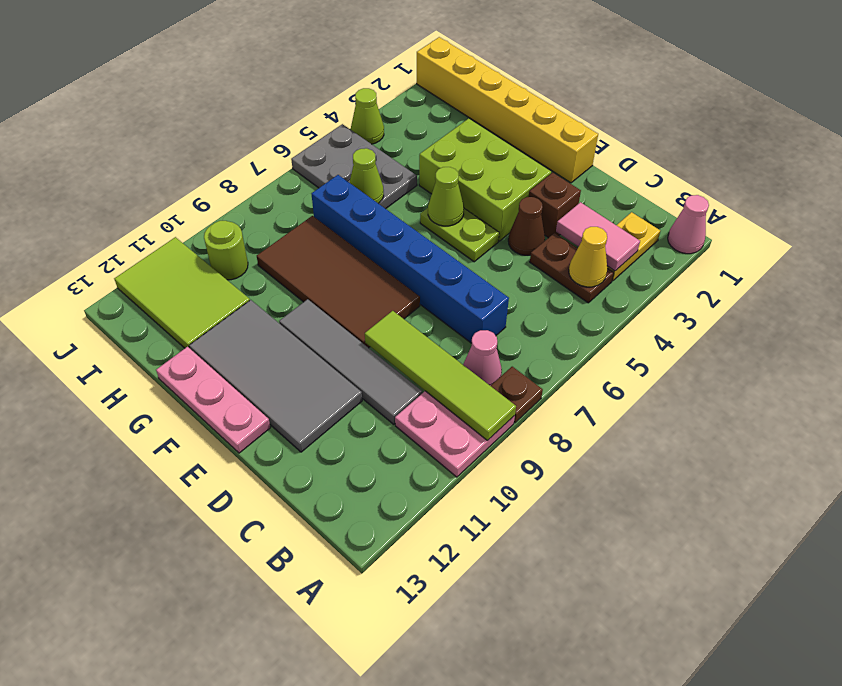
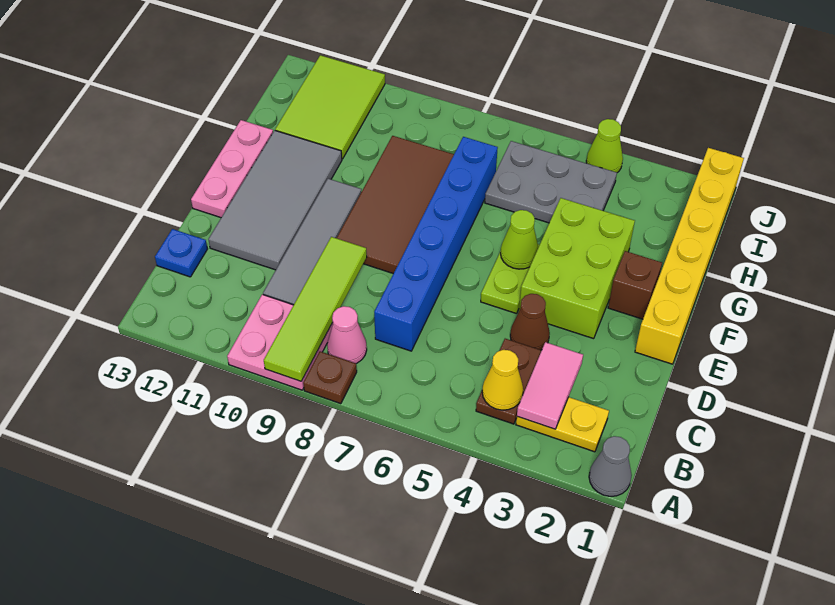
pink cone A1 level 1 -> grey cone A1 level 1
none -> blue plate C13 level 1
brown brick D3 level 1 -> brown brick F2 level 1
grey plate H5:J6 level 1 -> grey plate H4:I6 level 1
lime cone H6 level 2 -> none
lime round brick I10 level 1 -> none

